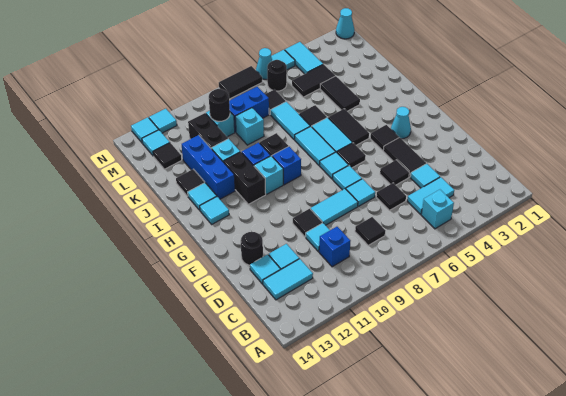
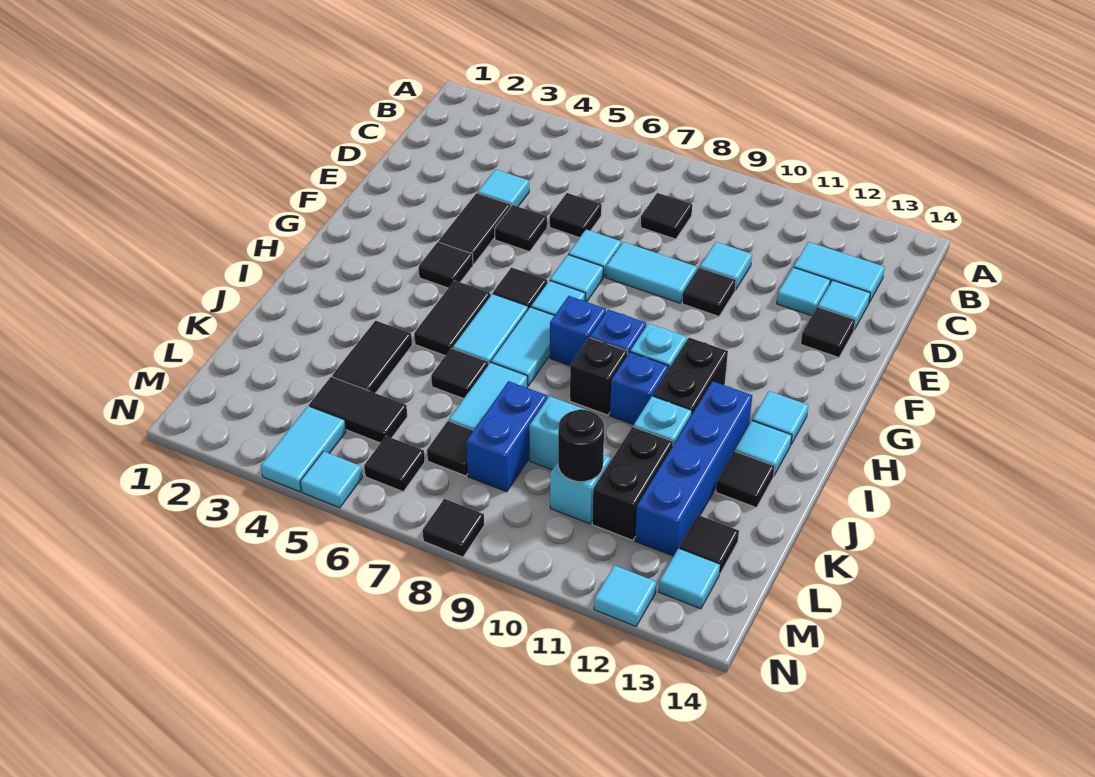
cyan brick B5 level 1 -> none
cyan tile C4:C5 level 1 -> none
blue brick C10 level 1 -> blue brick H8 level 1
black round brick E13 level 1 -> black tile E13 level 1
cyan cone G3 level 1 -> none
blue brick I12:K12 level 1 -> blue brick I12:L12 level 1
blue brick L8:L9 level 1 -> blue brick K8:L8 level 1
black round brick M6 level 1 -> black tile M6 level 1
cyan cone N1 level 1 -> none
cyan cone N6 level 1 -> none
black tile N7:N8 level 1 -> black tile N8 level 1
cyan tile N13 level 1 -> none

